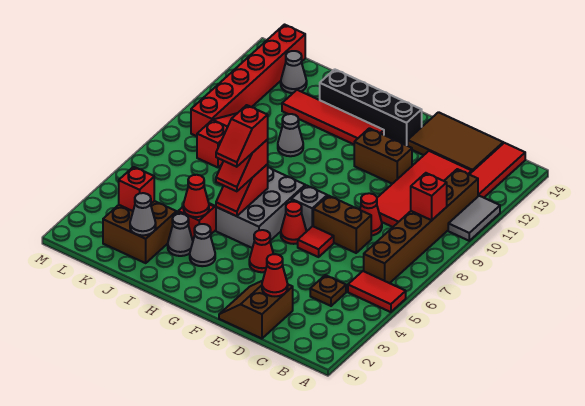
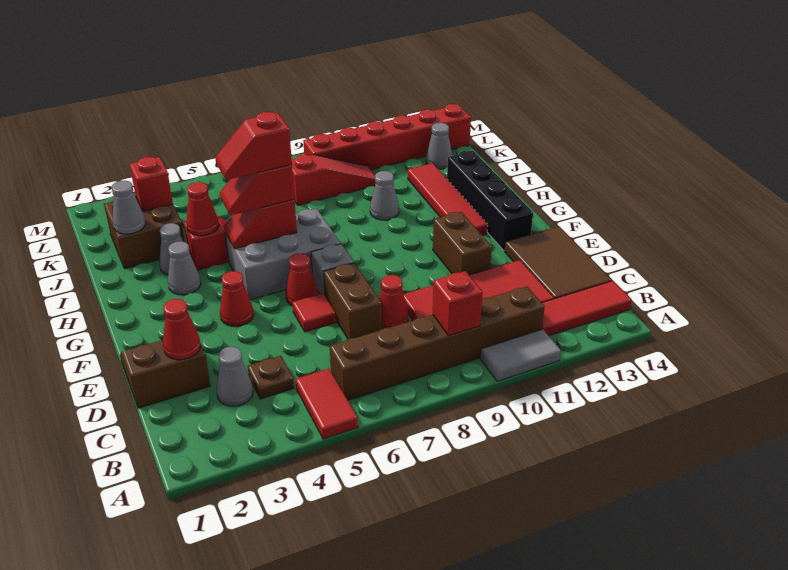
none -> grey cone C3 level 1

